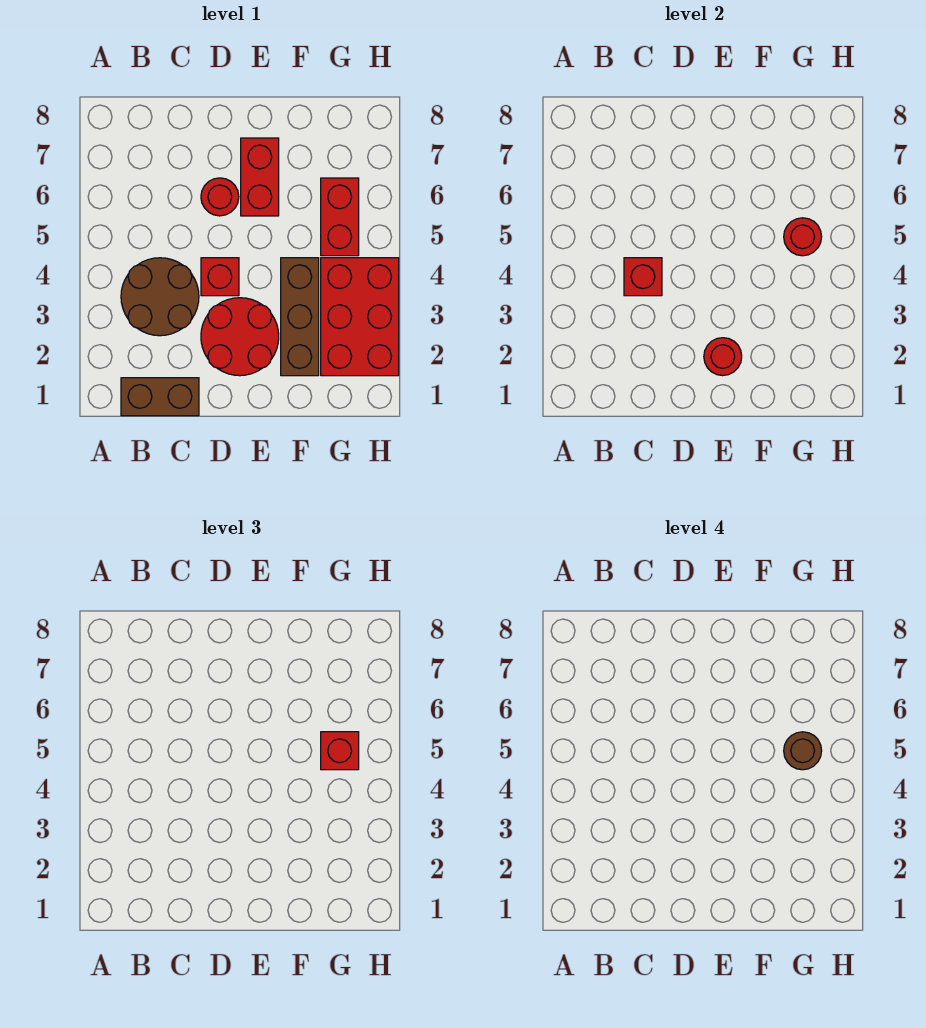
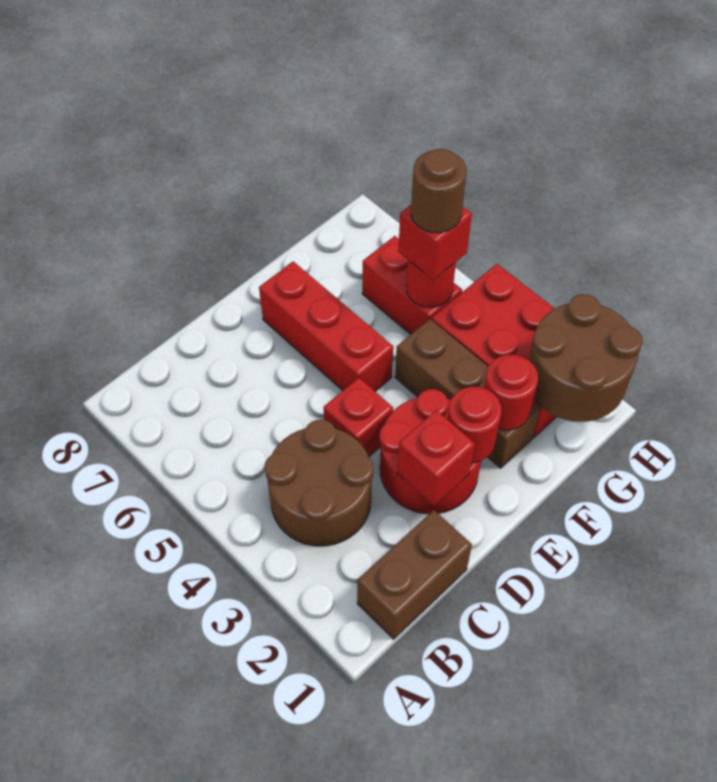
red brick C4 level 2 -> red brick D2 level 2
red round brick D6 level 1 -> red round brick F2 level 2
red brick E6:E7 level 1 -> red brick E5:E7 level 1
none -> brown round brick G1:H2 level 2

